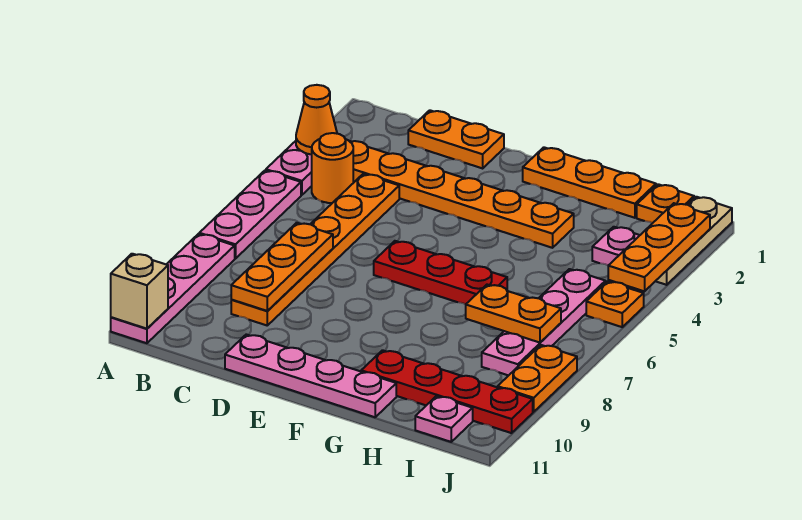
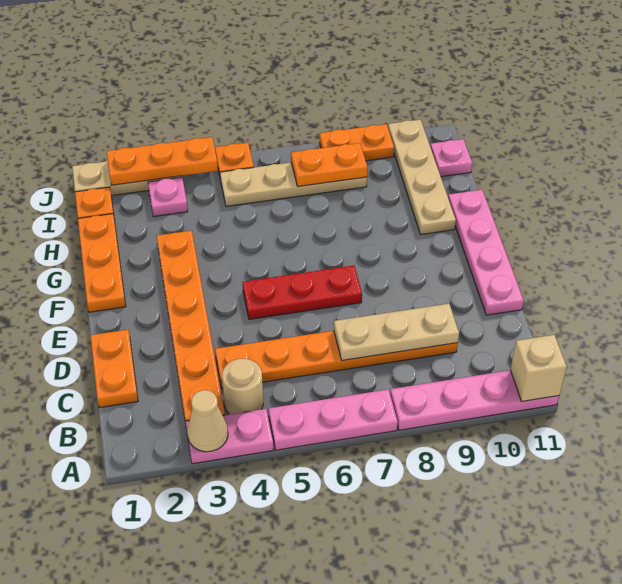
orange cone A3 level 2 -> tan cone A3 level 2
orange round brick B4 level 1 -> tan round brick B4 level 1
orange plate C7:C9 level 2 -> tan plate C7:C9 level 2
red plate E6:G6 level 1 -> red plate E5:E7 level 1
red plate G10:J10 level 1 -> tan plate G10:J10 level 1
orange plate H7:I7 level 2 -> orange plate I7:I8 level 2
pink plate I5:I8 level 1 -> tan plate I5:I8 level 1

